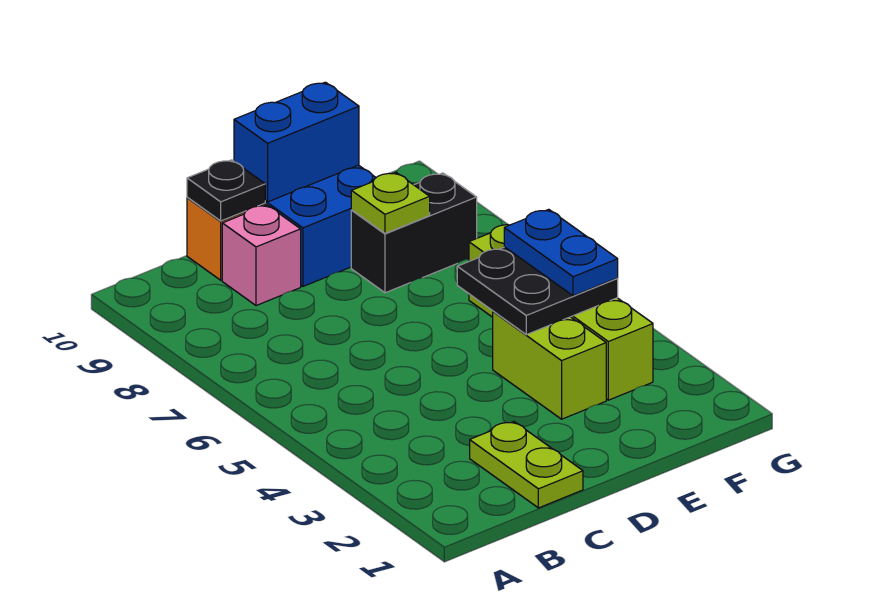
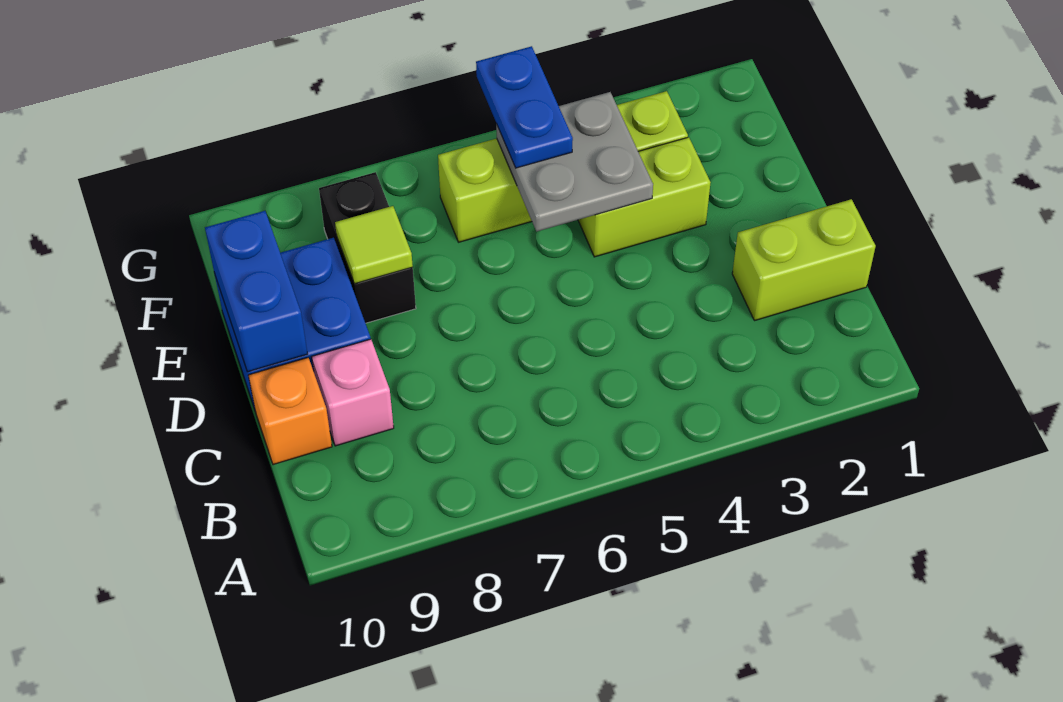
lime plate C1:C2 level 1 -> lime brick C1:C2 level 1
black plate C10 level 2 -> none
black plate E4:F5 level 2 -> grey plate E4:F5 level 2
lime plate E8 level 2 -> lime tile E8 level 2
blue plate F4:F5 level 3 -> blue plate F5:G5 level 3

